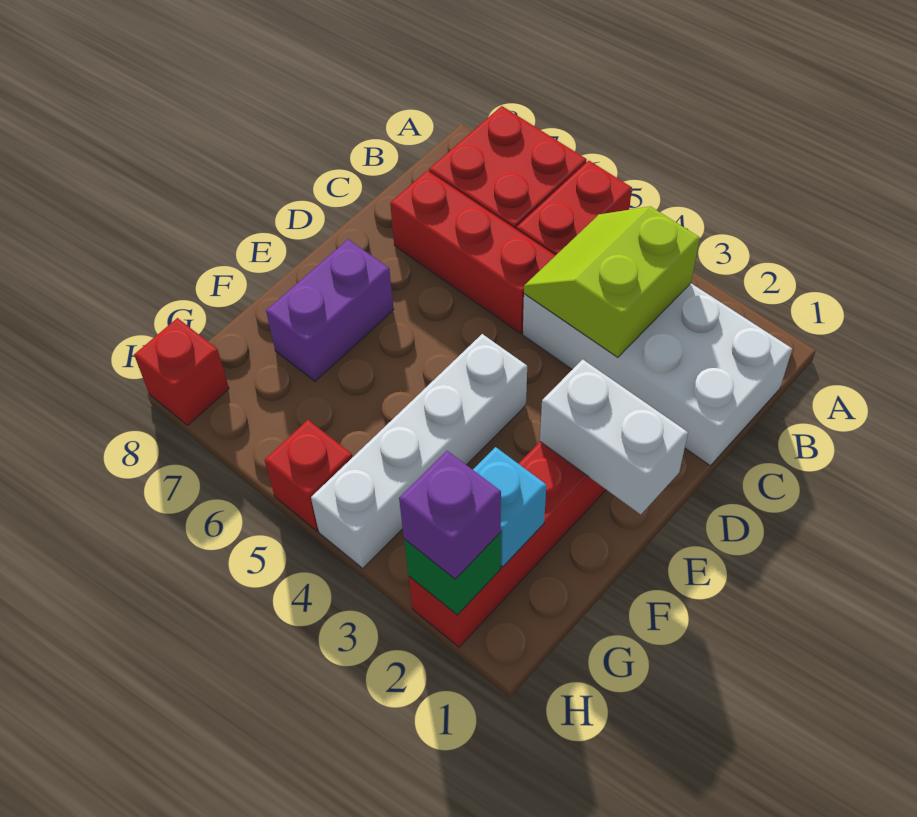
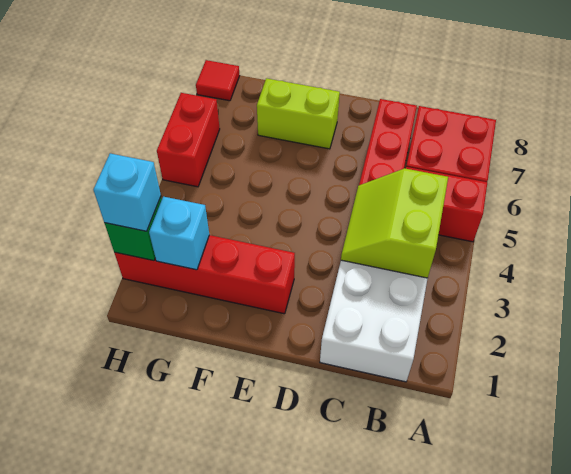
lime slope B3:C4 level 2 top 3 -> lime slope B3:C4 level 2 top B
white brick E1:E2 level 2 -> none
white brick E4:H4 level 1 -> none
purple brick E7:F7 level 1 -> lime brick E7:F7 level 1
purple brick H2 level 3 -> cyan brick H2 level 3
red brick H5 level 1 -> red brick H5:H6 level 1
red brick H8 level 1 -> red tile H8 level 1

